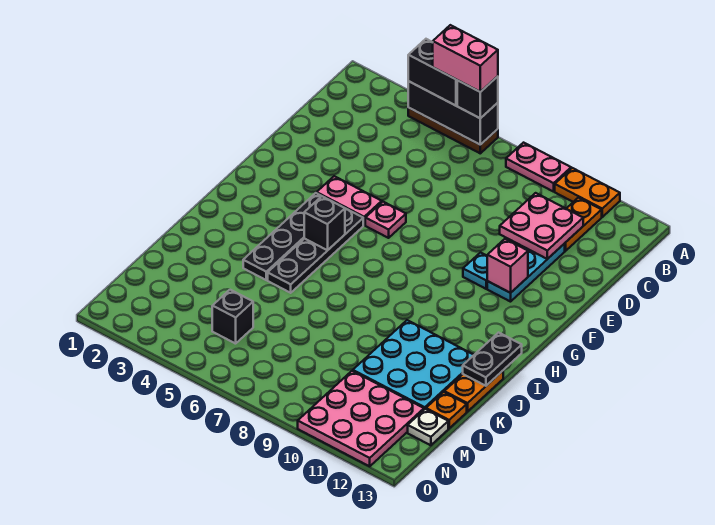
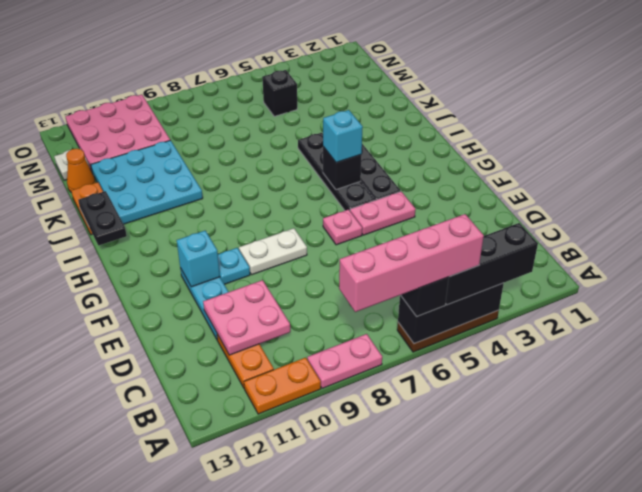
black brick A4:A5 level 3 -> black brick A3:A5 level 3
pink brick A5:A6 level 4 -> pink brick A5:A8 level 4
none -> white plate F8:F9 level 1
pink brick F11 level 2 -> cyan brick F11 level 2
none -> cyan brick H5 level 3
orange plate L13 level 1 -> orange cone L13 level 1

